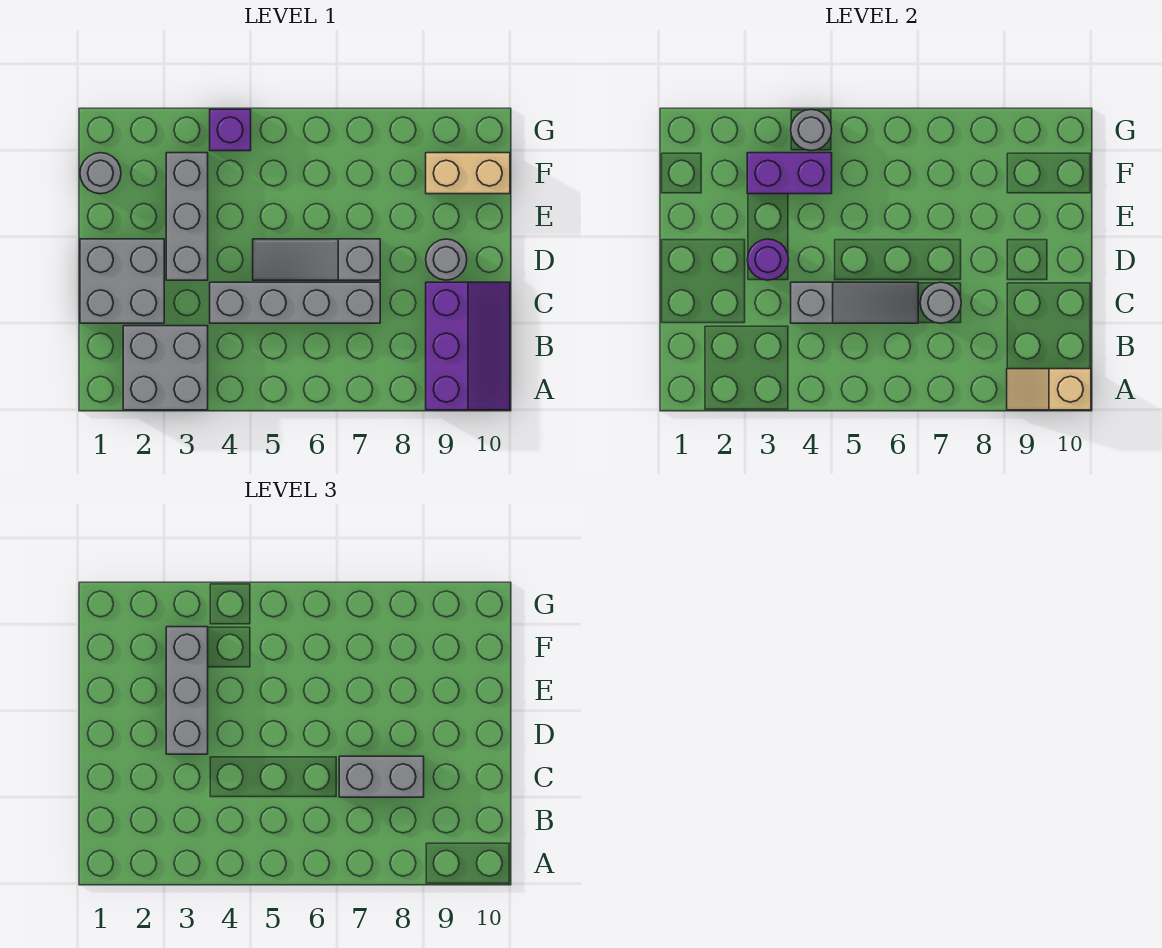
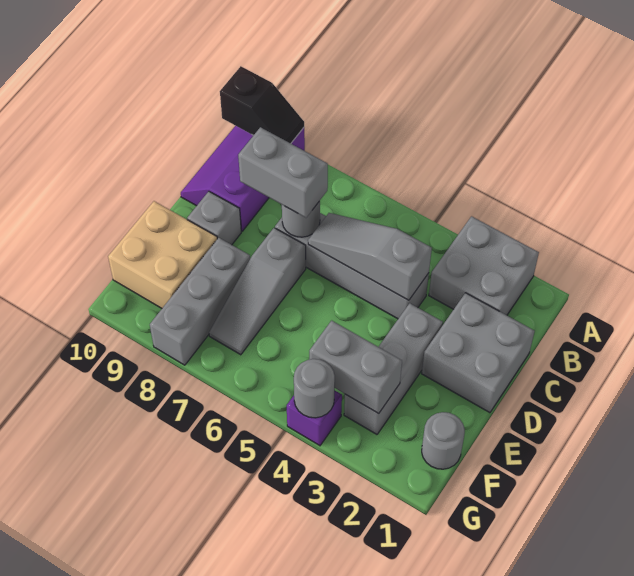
tan slope A9:A10 level 2 top 10 -> black slope A9:A10 level 2 top 10
purple round brick D3 level 2 -> none
grey brick D3:F3 level 3 -> grey brick E8:G8 level 1
grey slope D5:D7 level 1 top 7 -> grey slope D7:F7 level 1 top D
grey round brick D9 level 1 -> grey brick D9 level 1
purple brick F3:F4 level 2 -> grey brick F3:F4 level 2
tan brick F9:F10 level 1 -> tan brick E9:F10 level 1

